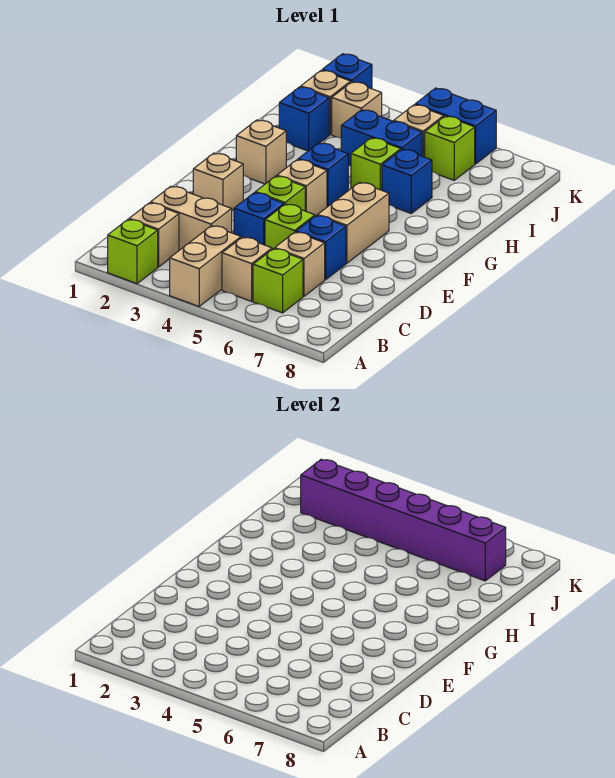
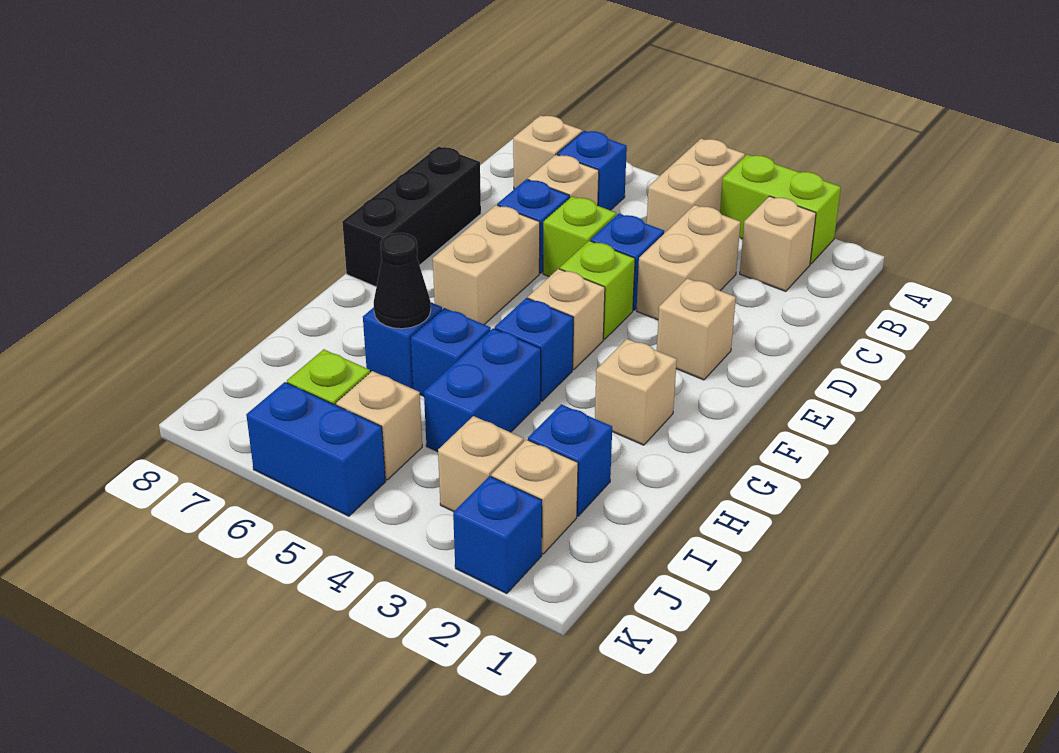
lime brick A2 level 1 -> lime brick A2:A3 level 1
tan brick B5 level 1 -> tan brick B7 level 1
lime brick B6 level 1 -> blue brick B6 level 1
tan brick C2:C3 level 1 -> tan brick C3:D3 level 1
none -> black brick D8:F8 level 1
lime brick H5 level 1 -> blue brick H5 level 1
none -> black cone H6 level 2
blue brick I4:I5 level 1 -> blue brick H4:I4 level 1
purple brick J2:J7 level 2 -> none

